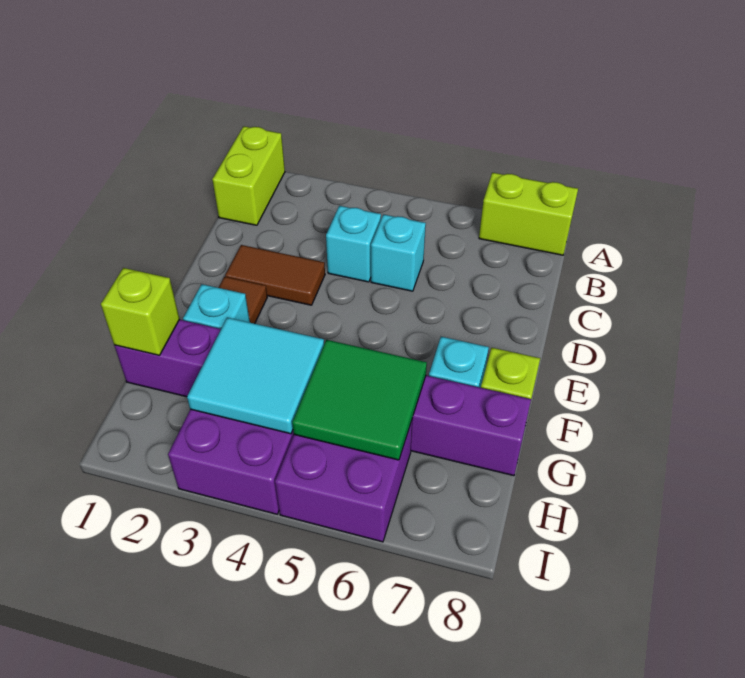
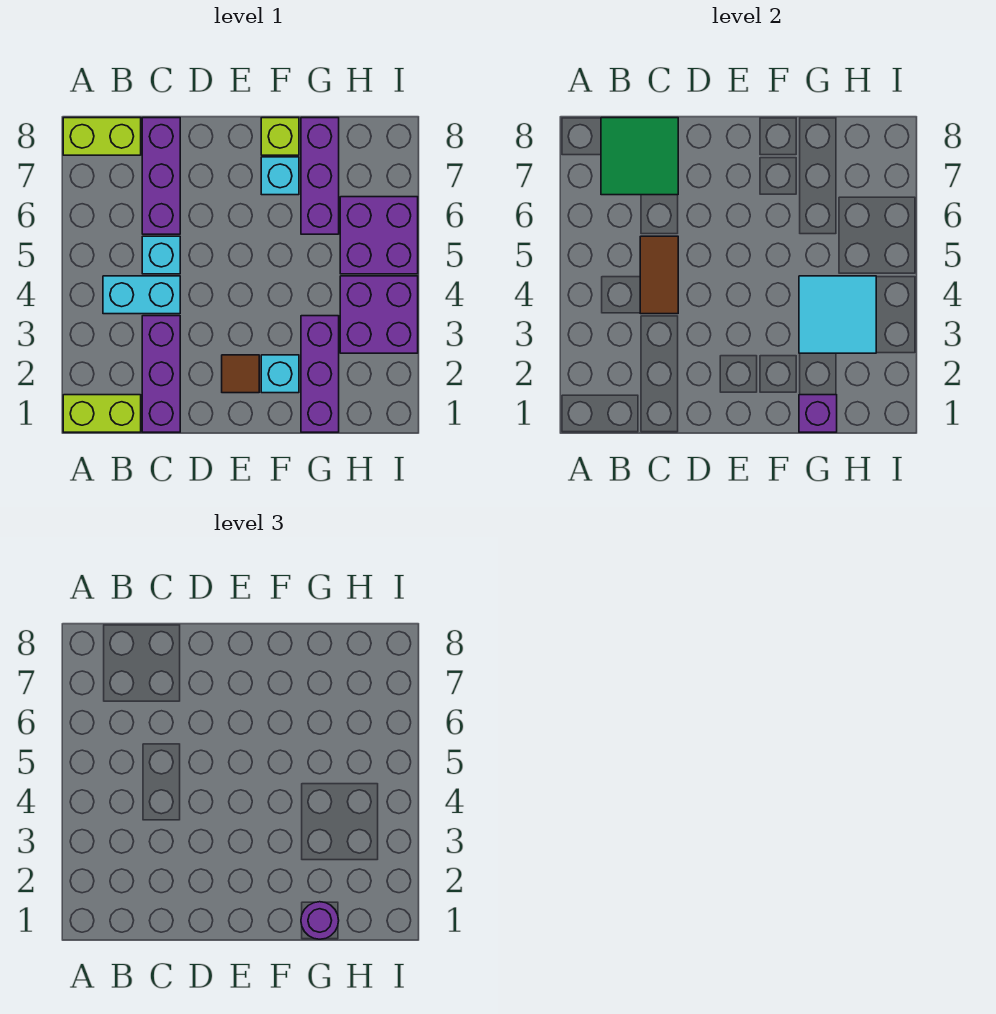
lime brick A7:A8 level 1 -> lime brick A8:B8 level 1
none -> purple brick C1:C3 level 1
cyan brick C4 level 1 -> cyan brick B4:C4 level 1
none -> purple brick C6:C8 level 1
brown tile D2:D3 level 1 -> brown tile C4:C5 level 2
lime brick G1 level 2 -> purple brick G1 level 2
none -> purple round brick G1 level 3
green tile G5:H6 level 2 -> green tile B7:C8 level 2

